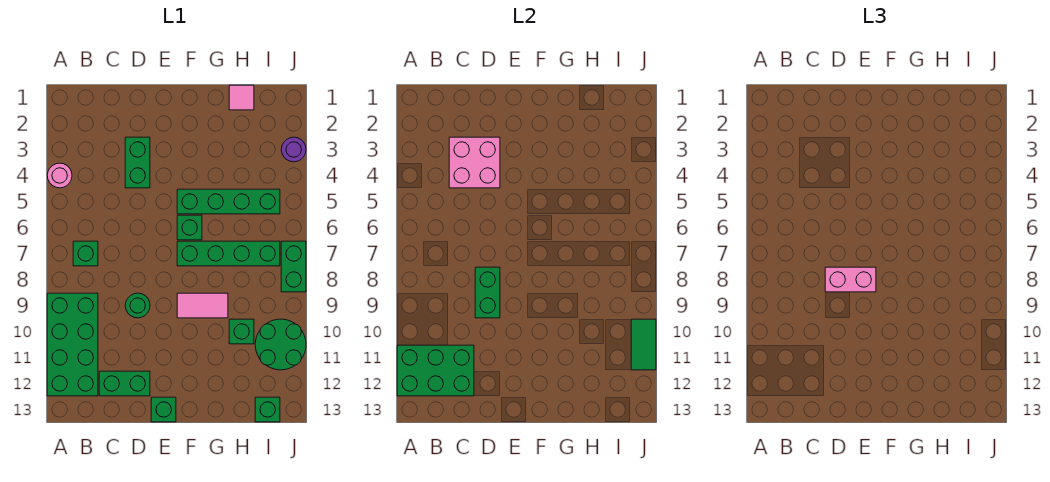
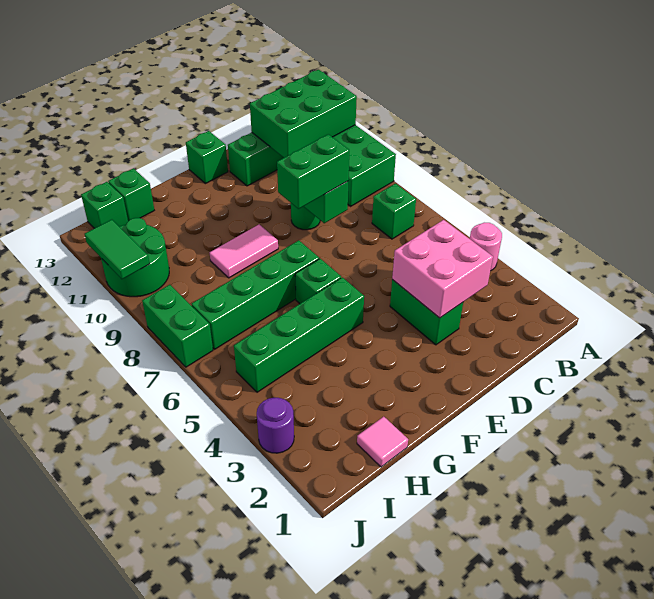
pink brick D8:E8 level 3 -> green brick D8:E8 level 3
green brick H10 level 1 -> green brick H13 level 1

